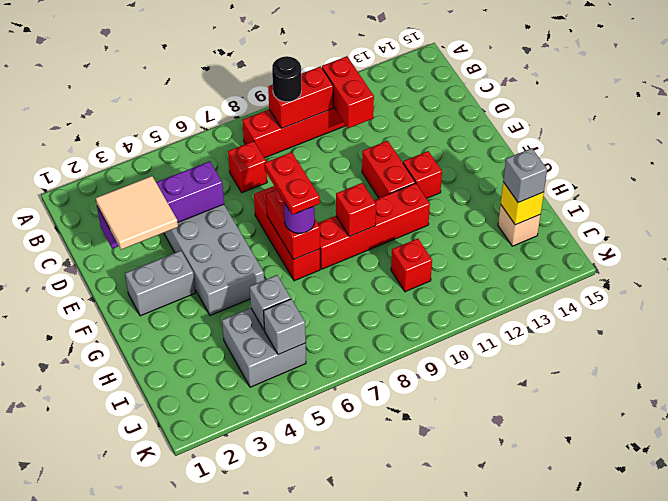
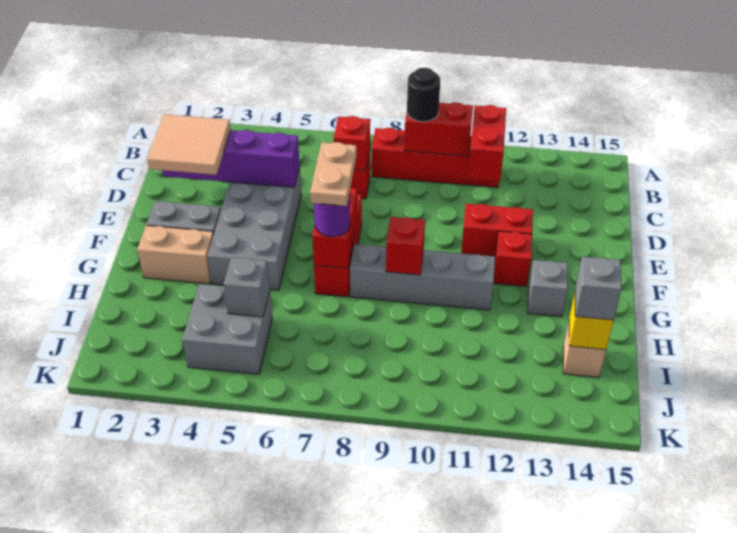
red brick E11:F11 level 1 -> red brick E11:E12 level 1
red plate F7:G7 level 4 -> tan plate F7:G7 level 4
none -> tan brick G2:G3 level 1
red brick G8:G11 level 1 -> grey brick G8:G11 level 1
red brick I10 level 1 -> red brick C7 level 2
grey brick J5 level 2 -> grey brick G13 level 1

